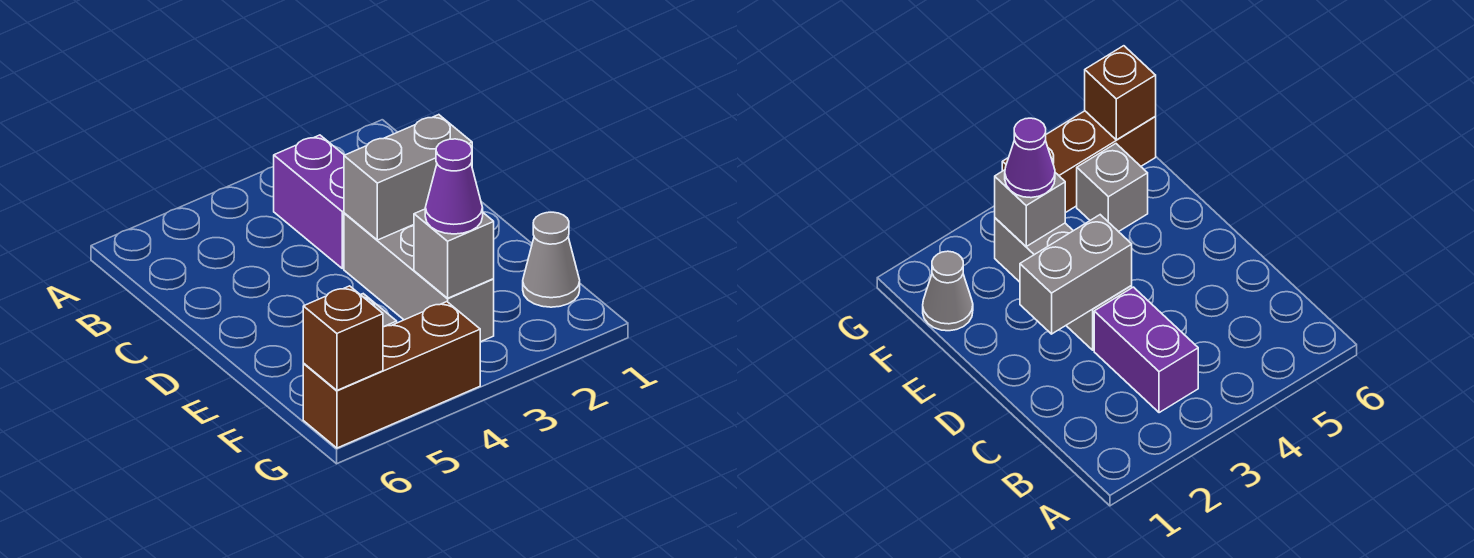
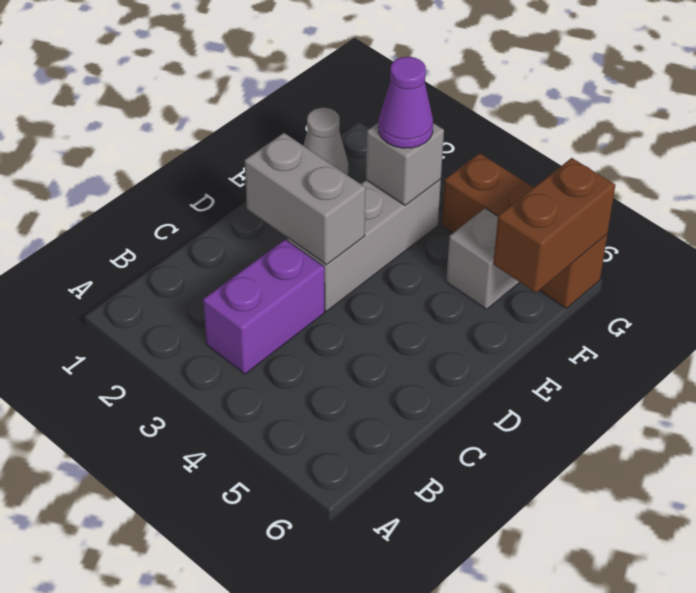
brown brick G6 level 2 -> brown brick F6:G6 level 2

